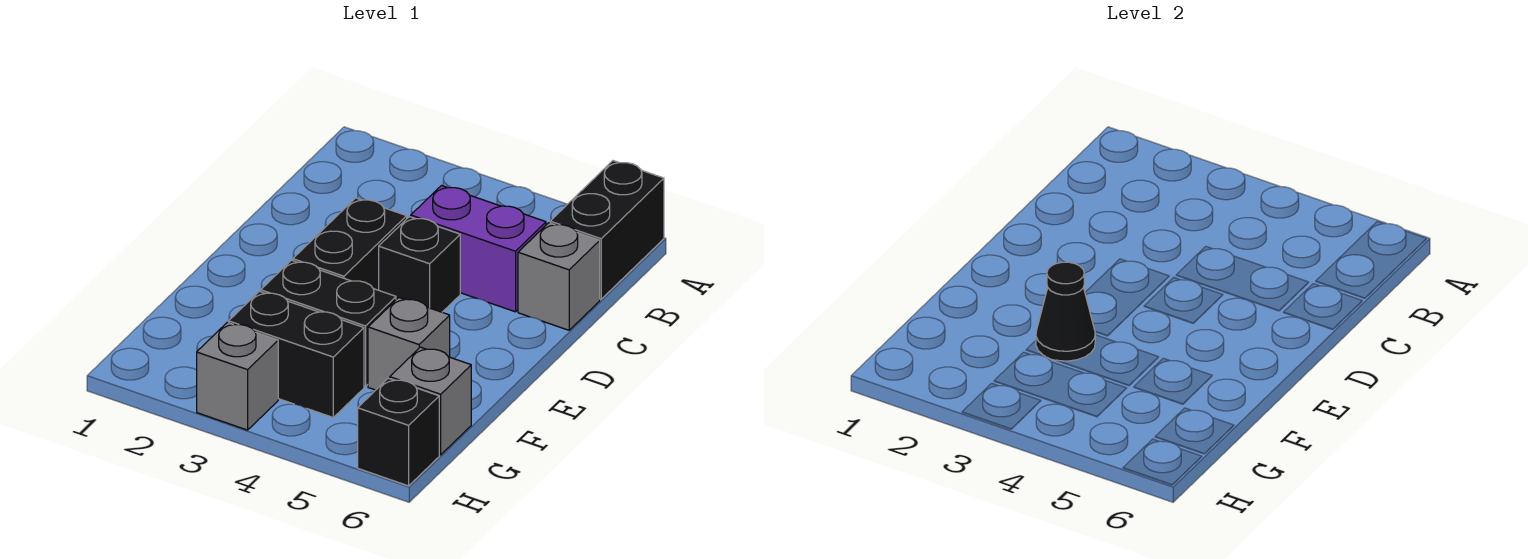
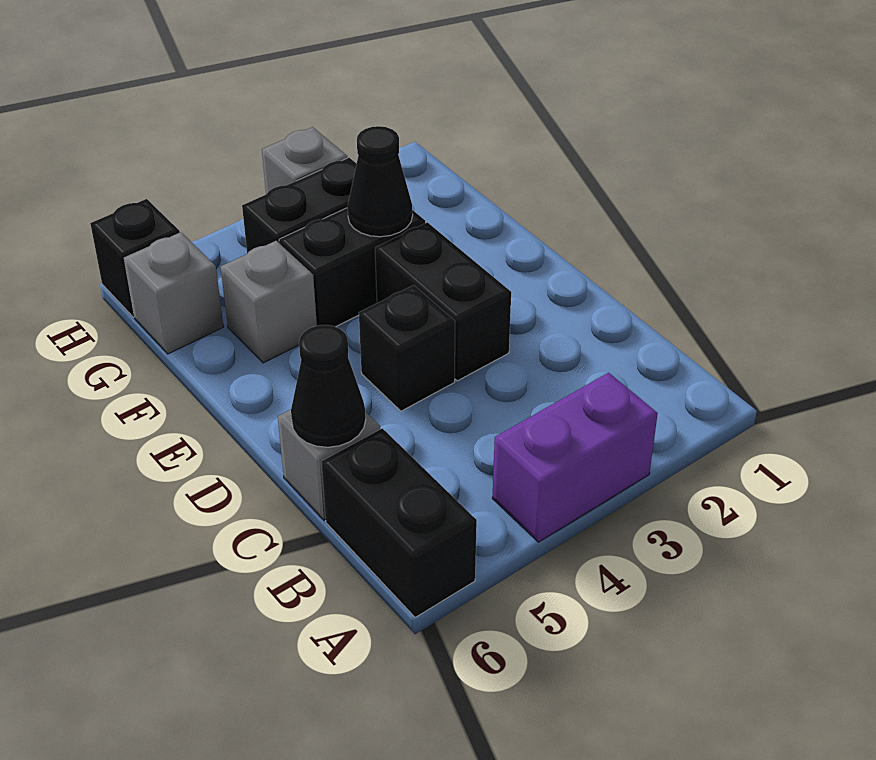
purple brick C4:C5 level 1 -> purple brick A3:A4 level 1
none -> black cone C6 level 2

